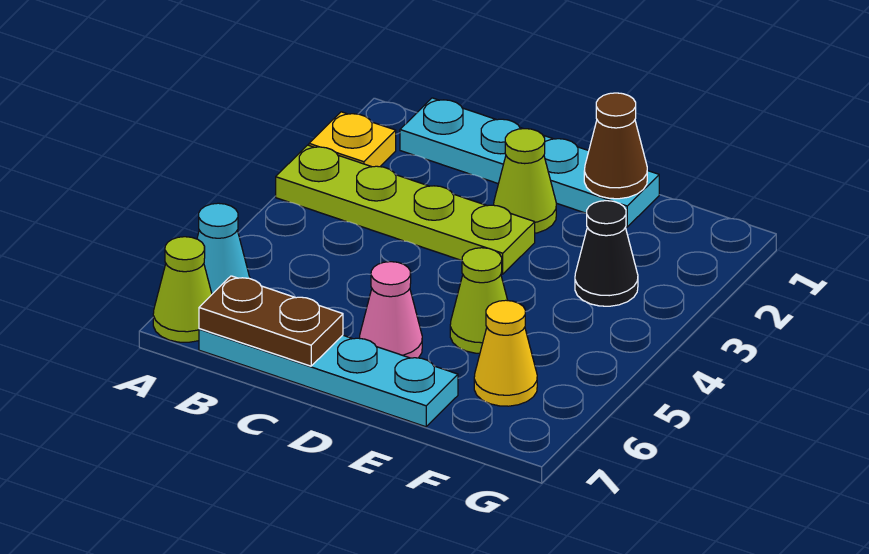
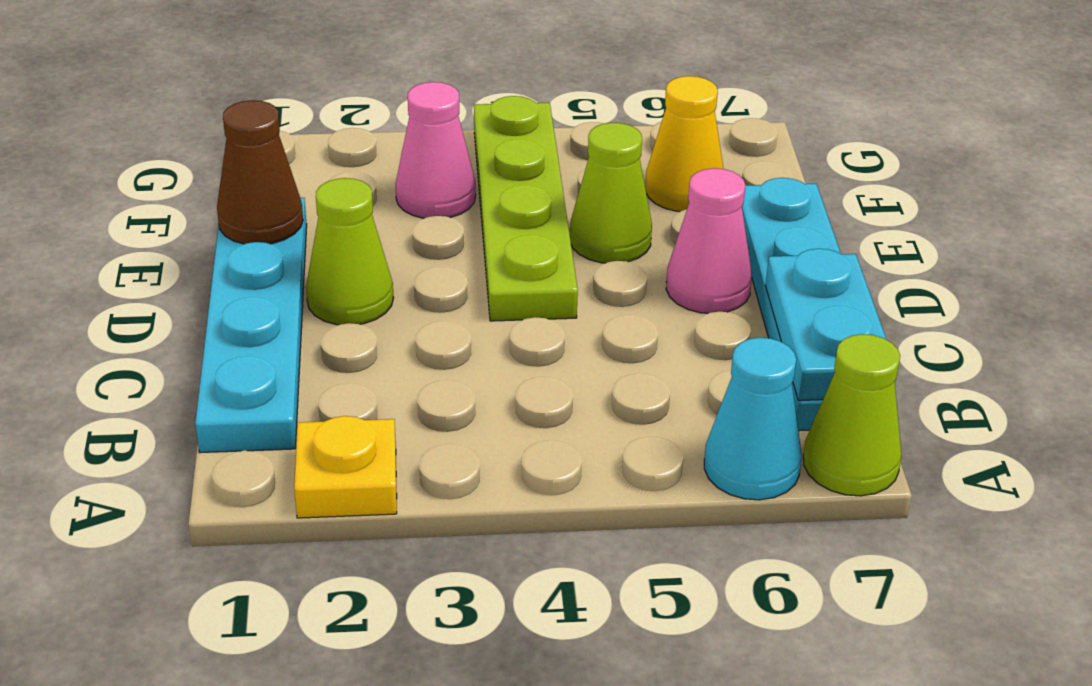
lime plate A3:D3 level 1 -> lime plate D4:G4 level 1
brown plate B7:C7 level 2 -> cyan plate B7:C7 level 2
black cone F3 level 1 -> pink cone F3 level 1

